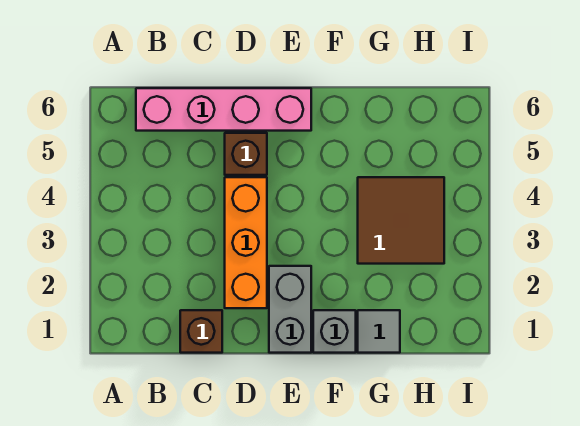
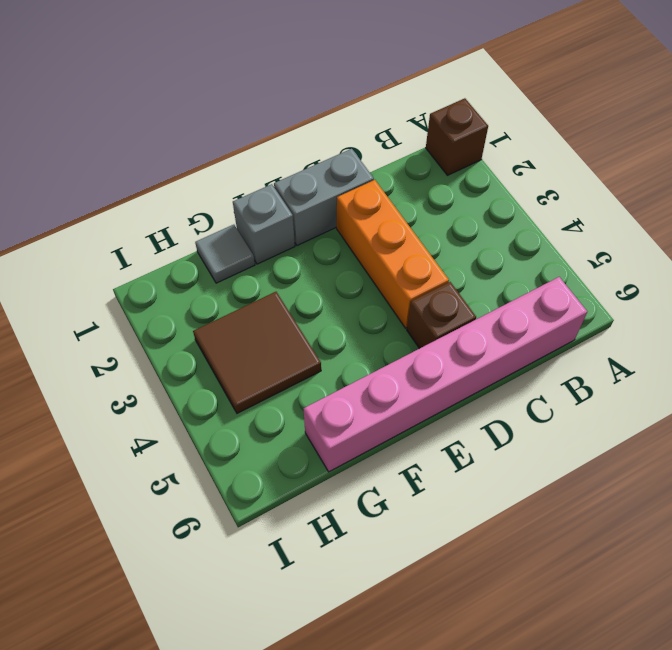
pink brick B6:E6 level 1 -> pink brick B6:G6 level 1
brown brick C1 level 1 -> brown brick A1 level 1
grey brick E1:E2 level 1 -> grey brick D1:E1 level 1

